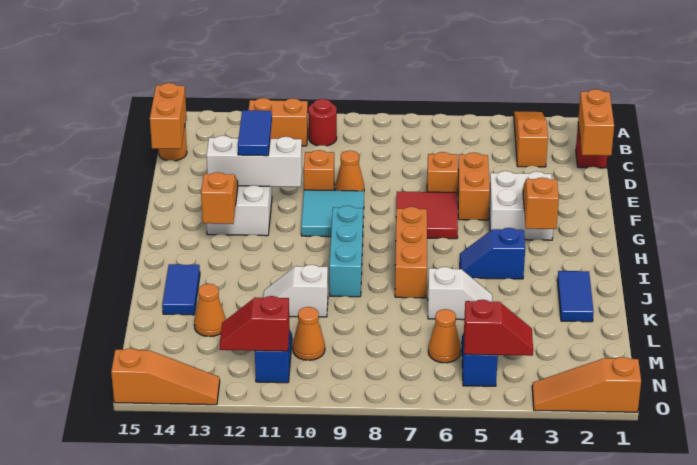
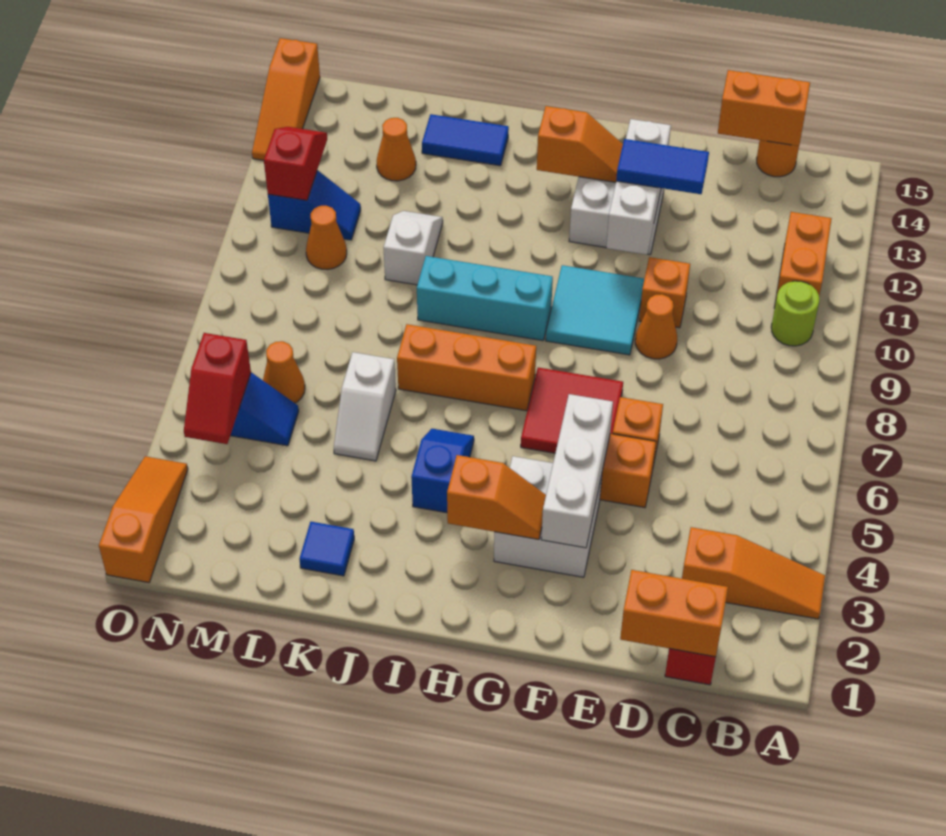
red round brick B10 level 1 -> lime round brick B10 level 1
none -> white brick F3:F5 level 2
blue tile J2:K2 level 1 -> blue tile K2 level 1

